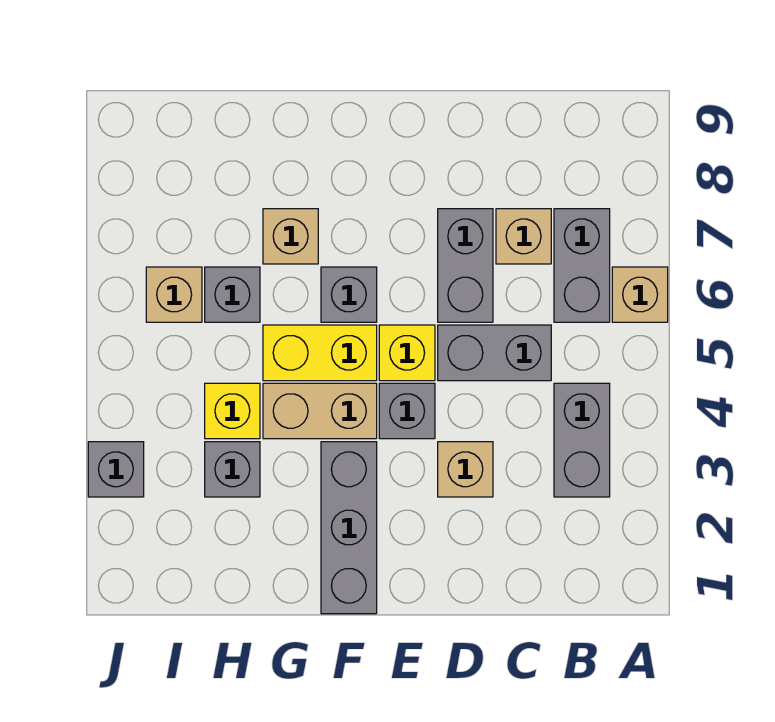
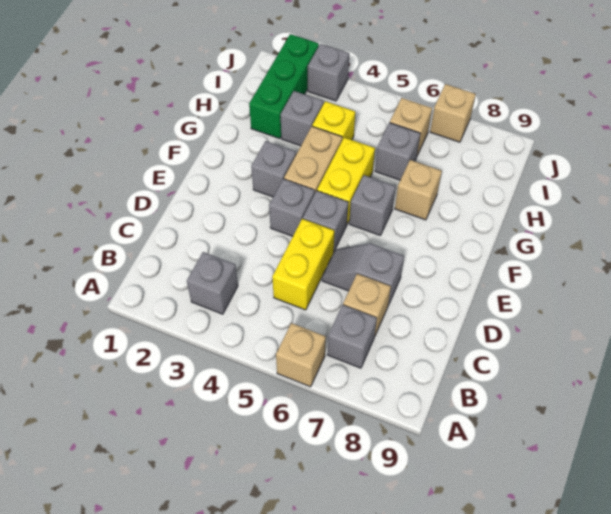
grey brick B3:B4 level 1 -> grey brick B3 level 1
grey brick B6:B7 level 1 -> grey brick B7 level 1
grey brick C5:D5 level 1 -> yellow brick C5:D5 level 1
tan brick D3 level 1 -> tan brick J7 level 1
grey brick D6:D7 level 1 -> grey slope D6:D7 level 1 top 7
yellow brick E5 level 1 -> grey brick E5 level 1
grey brick F1:F3 level 1 -> grey brick F3 level 1
none -> green brick H2:J2 level 1

